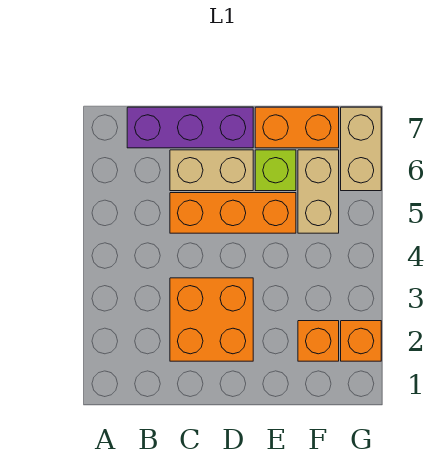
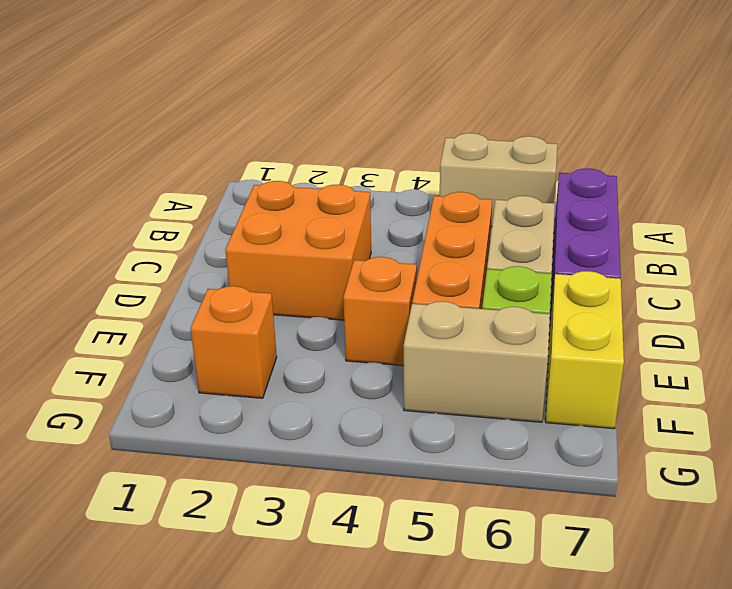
orange brick E7:F7 level 1 -> yellow brick E7:F7 level 1
orange brick G2 level 1 -> orange brick E4 level 1
tan brick G6:G7 level 1 -> tan brick A5:A6 level 1

